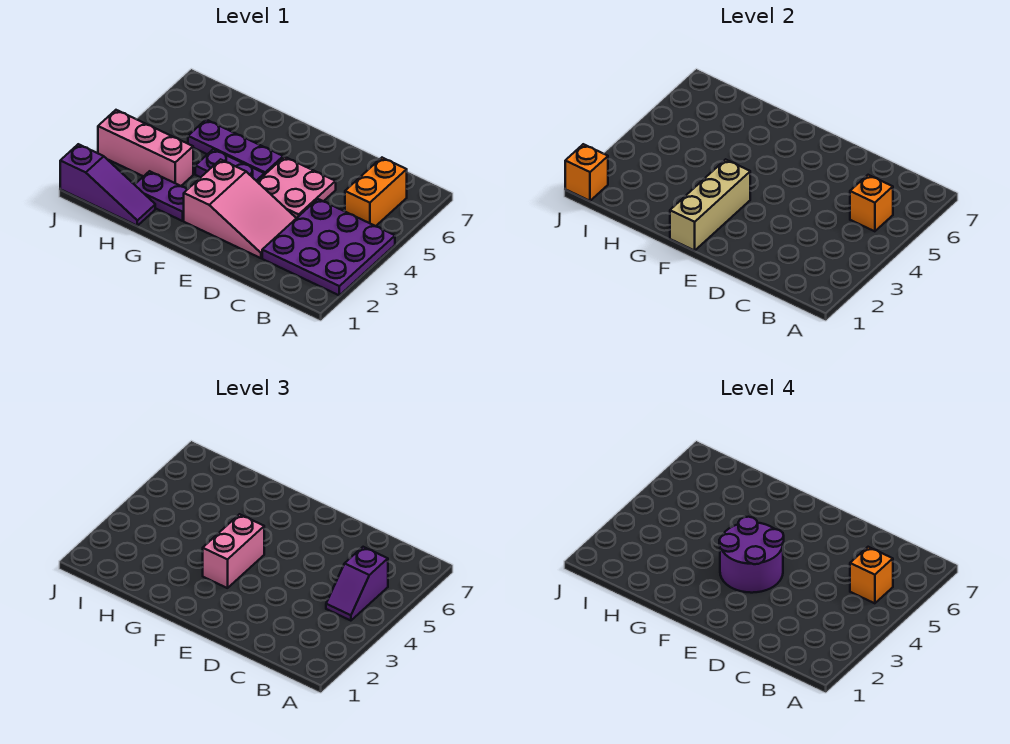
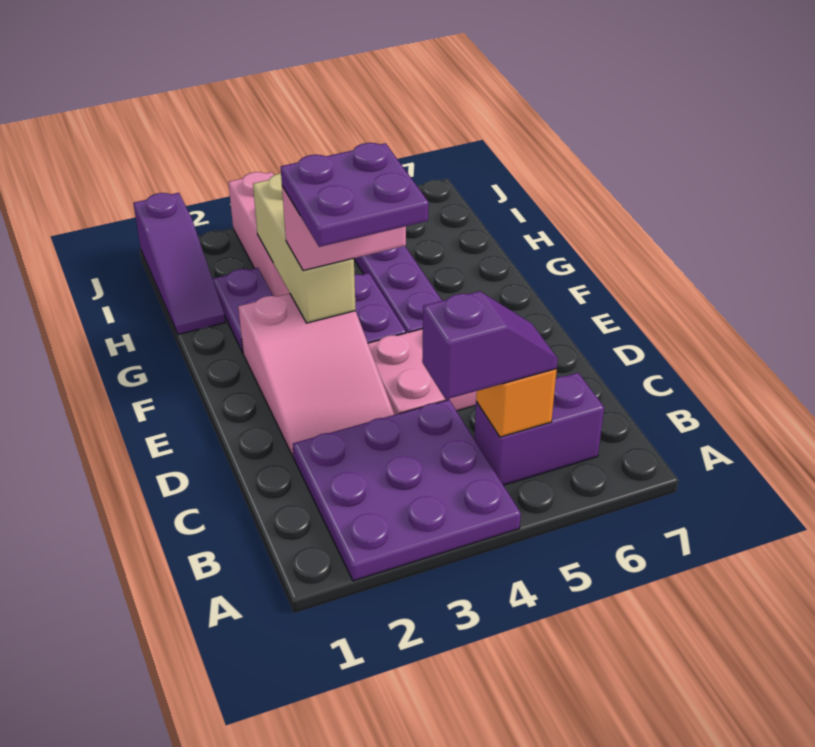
purple slope B4:B5 level 3 top 5 -> purple slope B4:B5 level 3 top 4
orange brick B5:B6 level 1 -> purple brick B5:B6 level 1
orange brick B5 level 4 -> none
purple round brick E3:F4 level 4 -> purple plate E3:F4 level 4
tan brick F1:F3 level 2 -> tan brick F3:H3 level 2
orange brick J1 level 2 -> none

